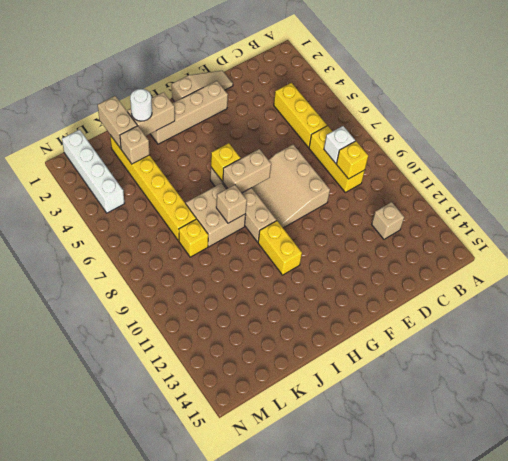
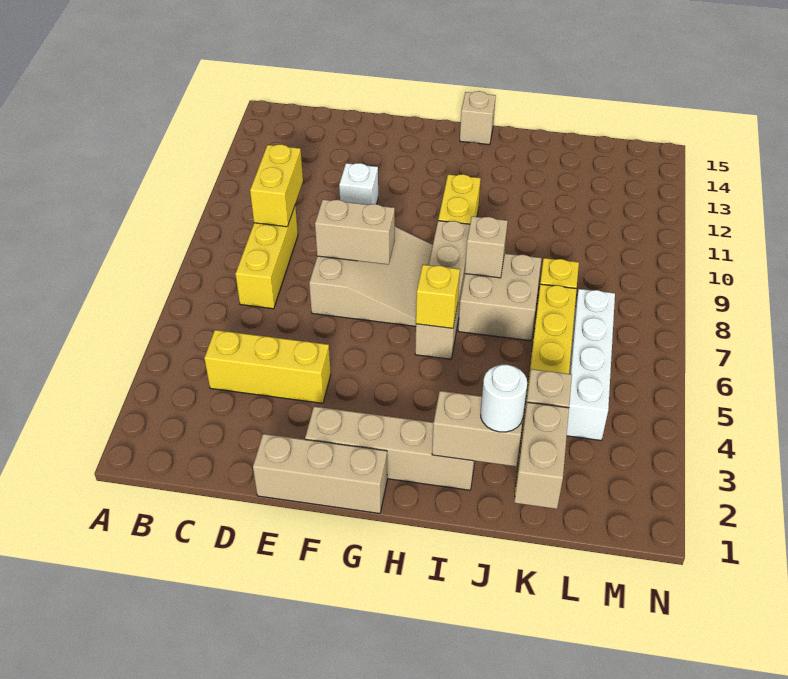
yellow brick C4:C6 level 1 -> yellow brick C4:E4 level 1
white brick C8 level 2 -> white brick E11 level 1
yellow brick C9 level 2 -> yellow brick C9:C10 level 2
tan brick C12 level 1 -> tan brick H15 level 1
tan slope E1:G1 level 1 top G -> tan brick E1:G1 level 1
tan brick G7:H7 level 2 -> tan brick E8:F8 level 2
white brick M1:M4 level 1 -> white brick L4:L7 level 1

